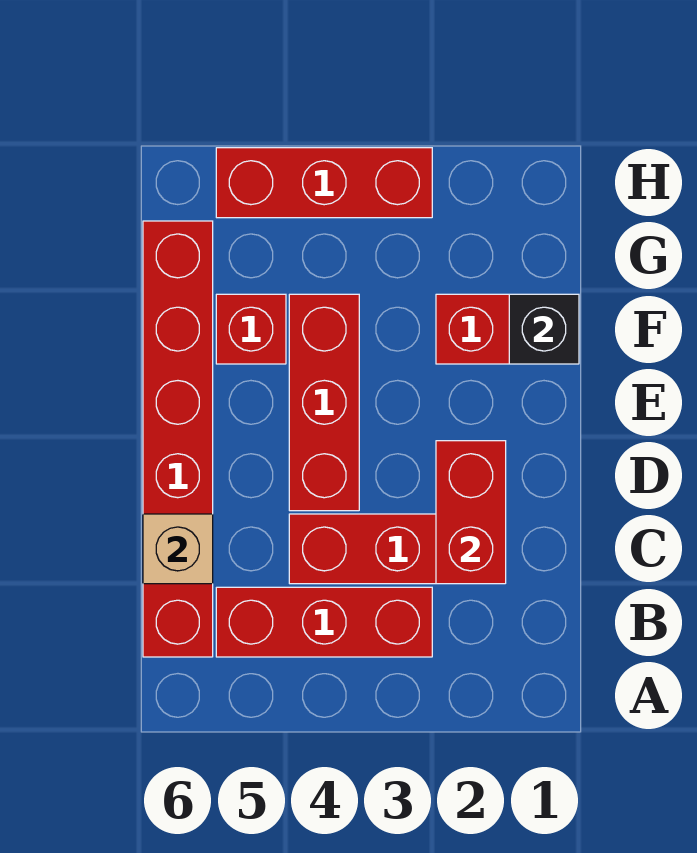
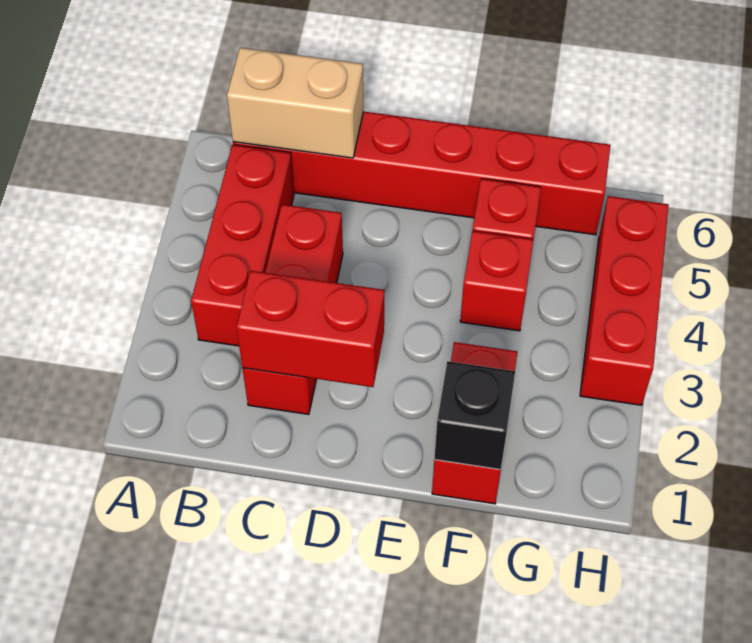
tan brick C6 level 2 -> tan brick B6:C6 level 2
red brick D4:F4 level 1 -> red brick F4 level 1

